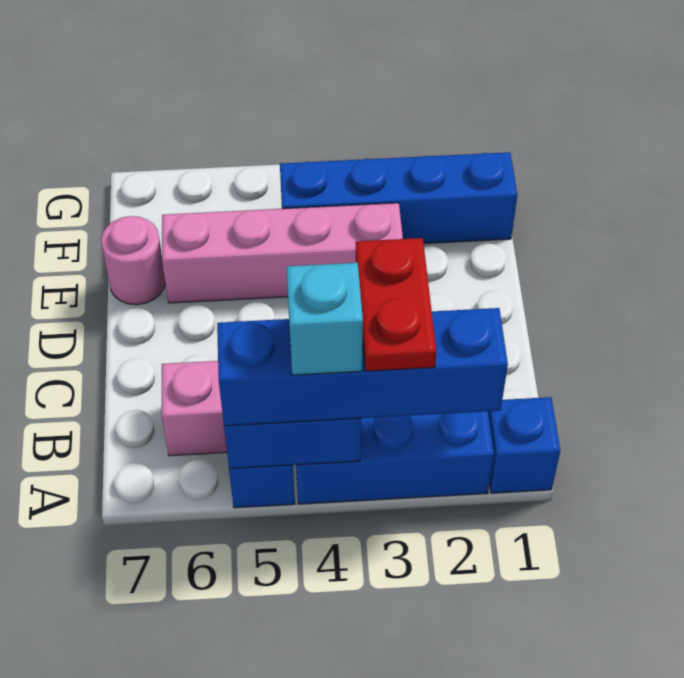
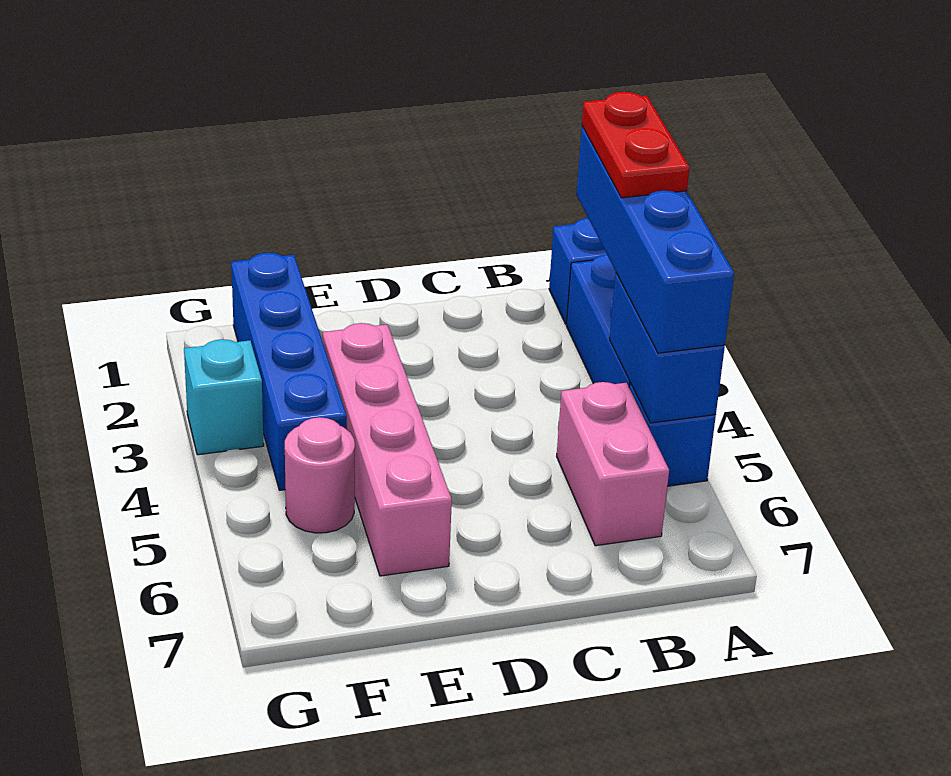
red plate A3:B3 level 4 -> red plate A2:A3 level 4
cyan brick A4 level 4 -> cyan brick G3 level 1
pink round brick E7 level 1 -> pink round brick F5 level 1

